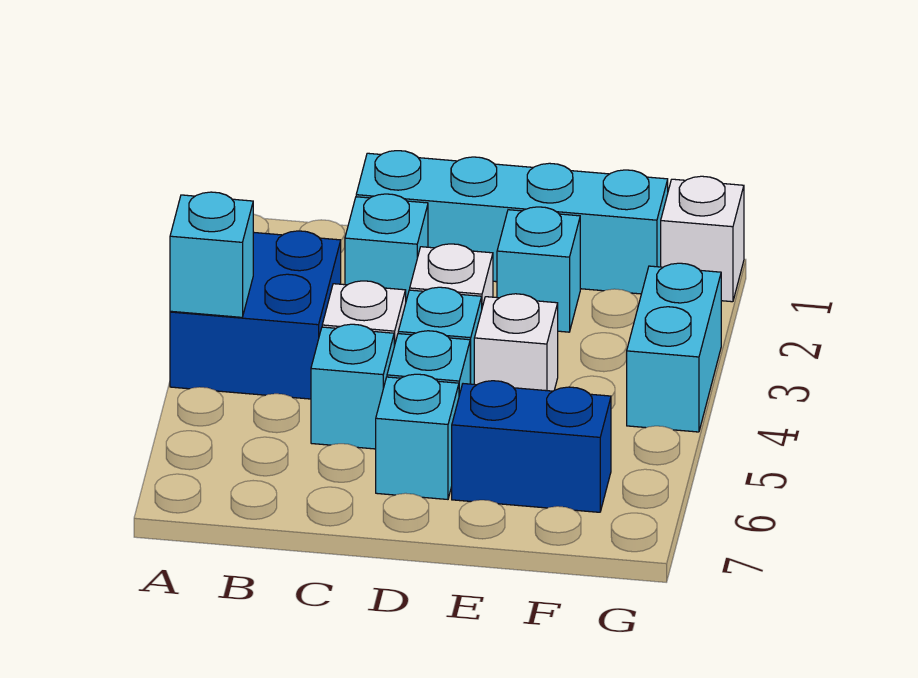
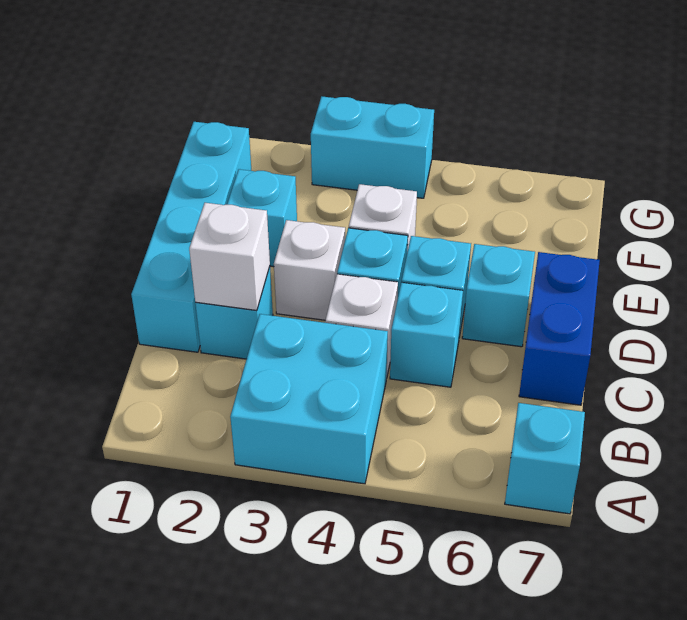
blue brick A3:B4 level 1 -> cyan brick A3:B4 level 1
cyan brick A4 level 2 -> cyan brick A7 level 1
blue brick E6:F6 level 1 -> blue brick C7:D7 level 1
white brick G1 level 1 -> white brick C2 level 2

